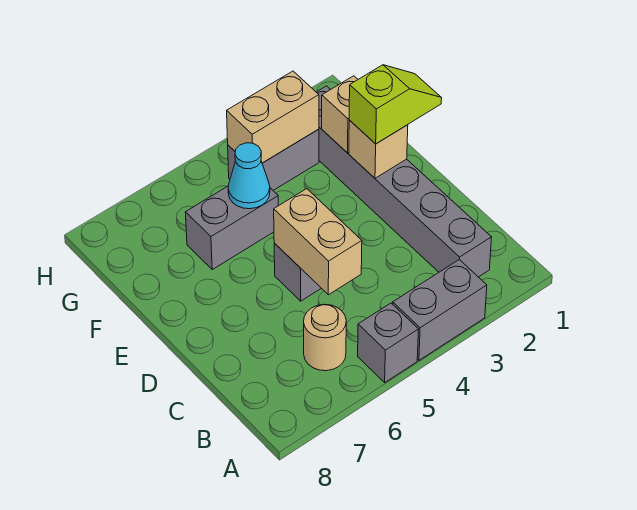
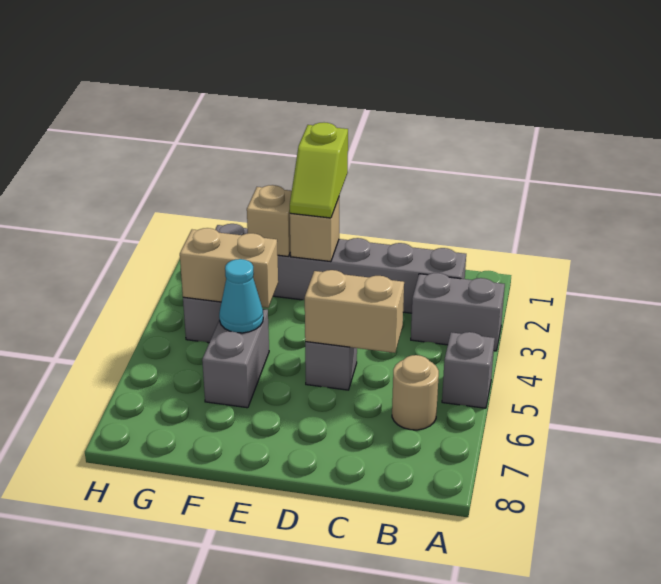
grey brick A3:A4 level 1 -> grey brick A3:B3 level 1
lime slope E1:E2 level 3 top 2 -> lime slope E1:E2 level 3 top 1
tan brick G3:G4 level 2 -> tan brick F4:G4 level 2

